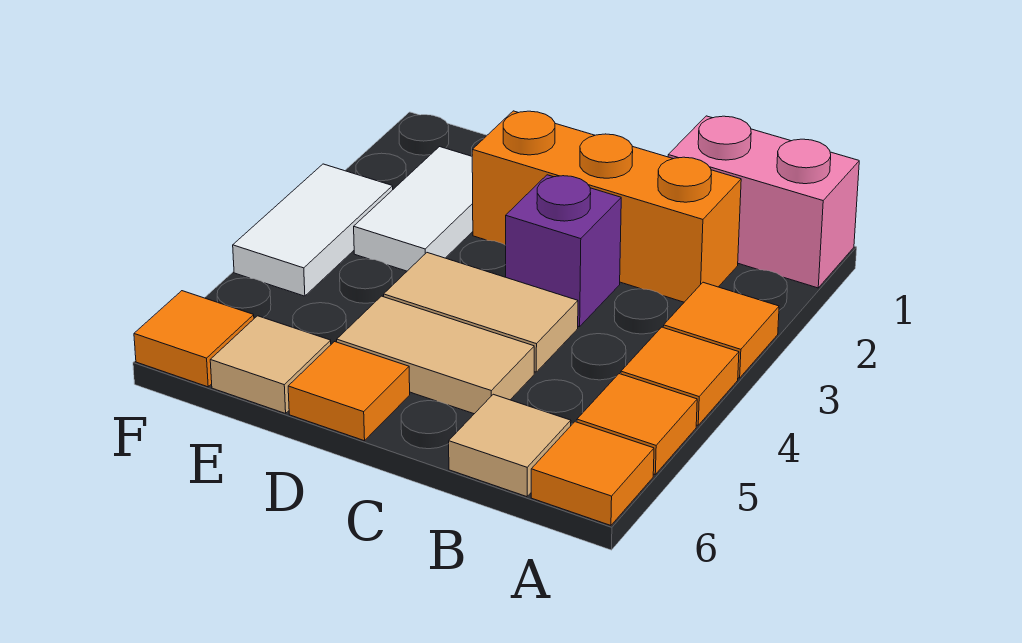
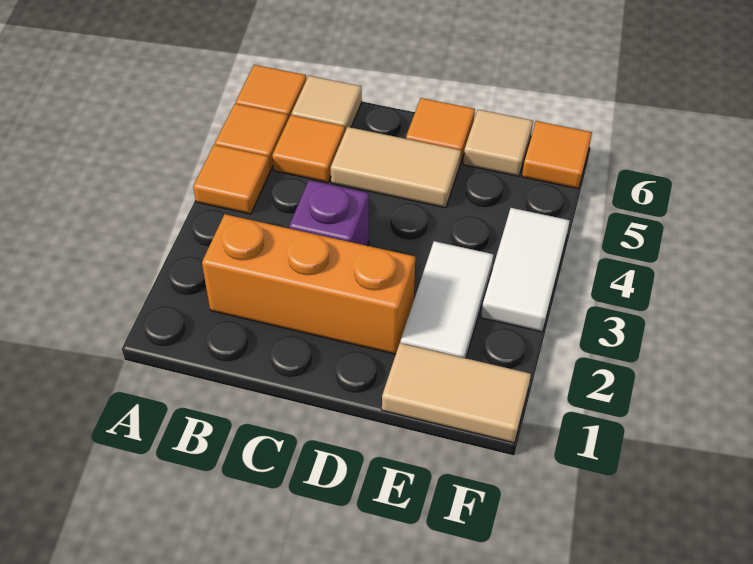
pink brick A1:B1 level 1 -> none
orange tile A3 level 1 -> orange tile B5 level 1
tan tile C4:D4 level 1 -> tan tile E1:F1 level 1

